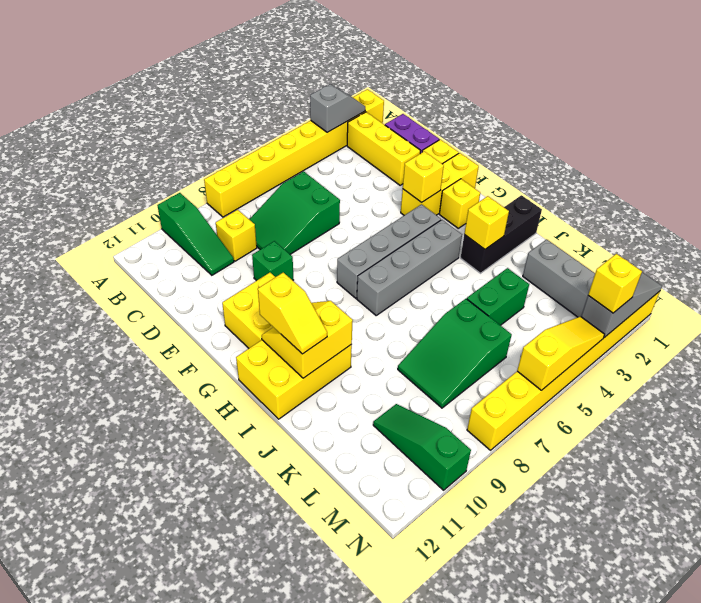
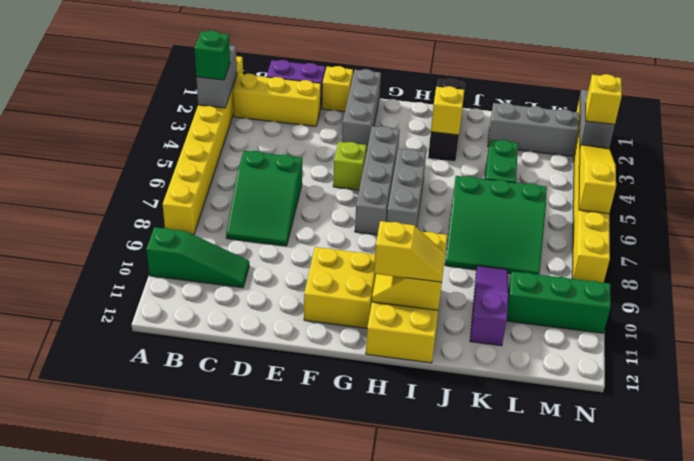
grey slope A2:A3 level 2 top 3 -> grey brick A2:A3 level 2
yellow brick C9 level 1 -> none
green brick E9 level 1 -> green brick A3 level 3
yellow brick F1:F3 level 1 -> grey brick F1:F3 level 1
yellow brick F3 level 2 -> none
none -> lime brick F5 level 1
yellow brick G2 level 1 -> none
grey brick H4:H7 level 1 -> grey brick H5:H7 level 1
green slope K6:L8 level 1 top 6 -> green slope J6:L8 level 1 top 6
none -> purple slope K9:K11 level 1 top 11
green slope L10:N10 level 1 top N -> green brick L10:N10 level 1

